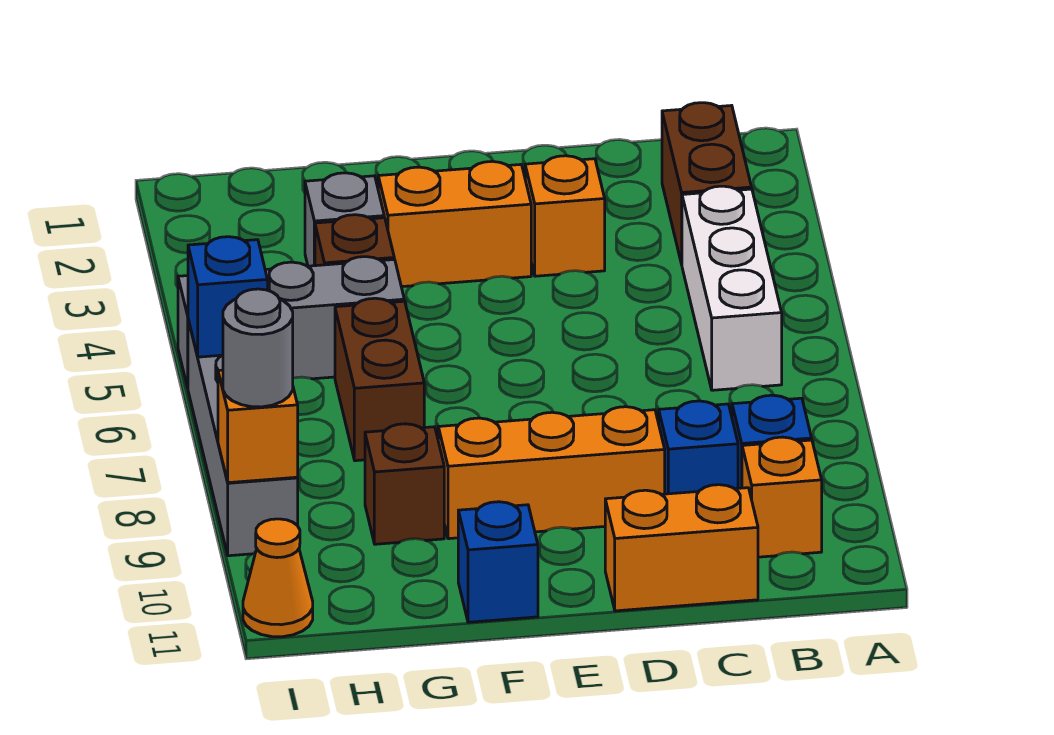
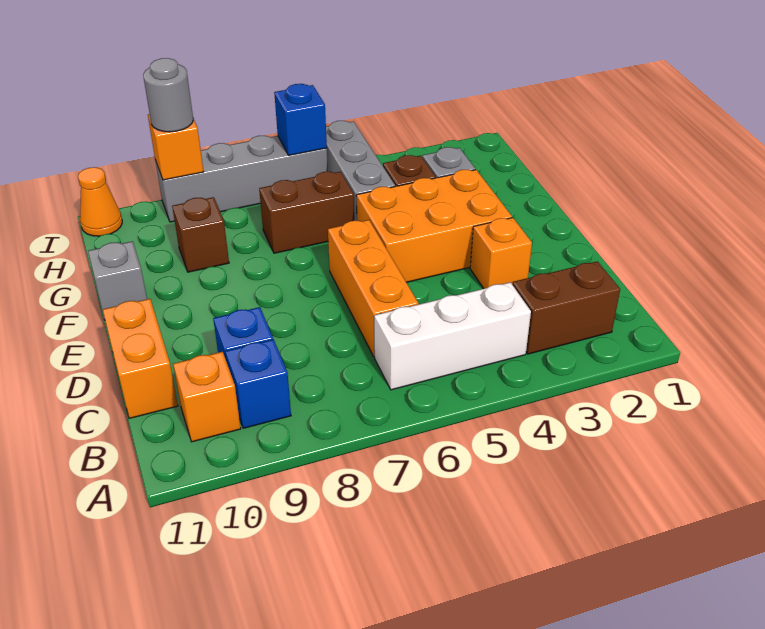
orange brick D9:F9 level 1 -> orange brick C6:E6 level 1
orange brick E3:F3 level 1 -> orange brick E3:F5 level 1
blue brick F11 level 1 -> grey brick F11 level 1

